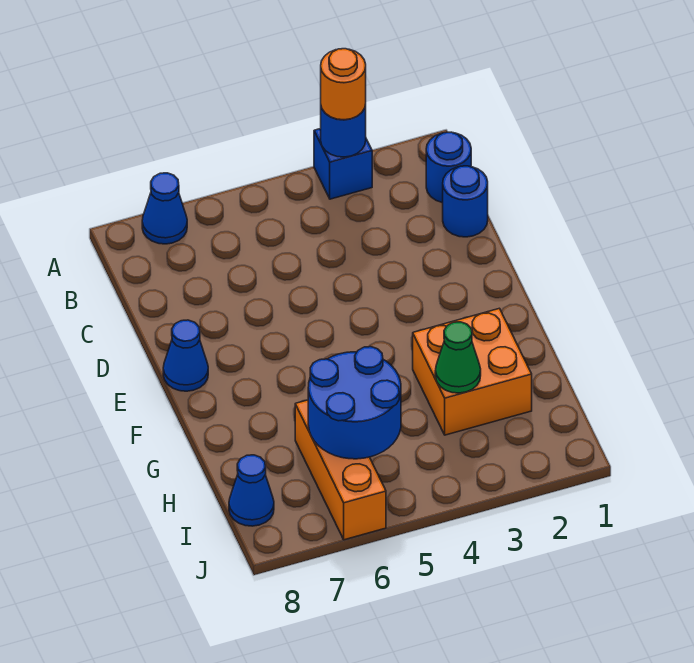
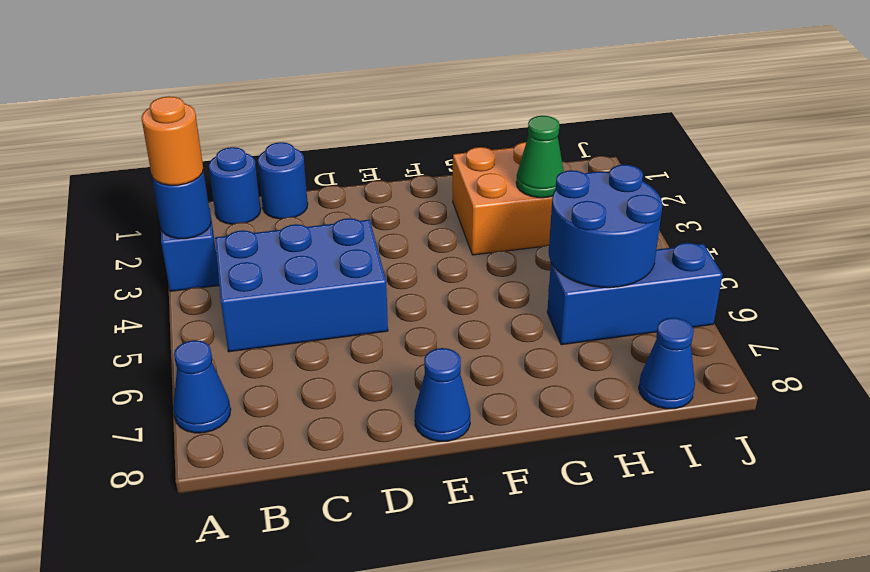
none -> blue brick B4:D5 level 1
orange brick H6:J6 level 1 -> blue brick H6:J6 level 1

